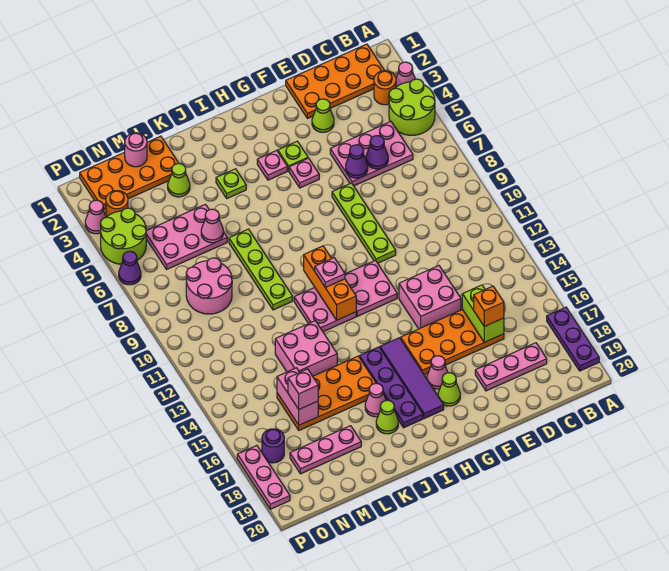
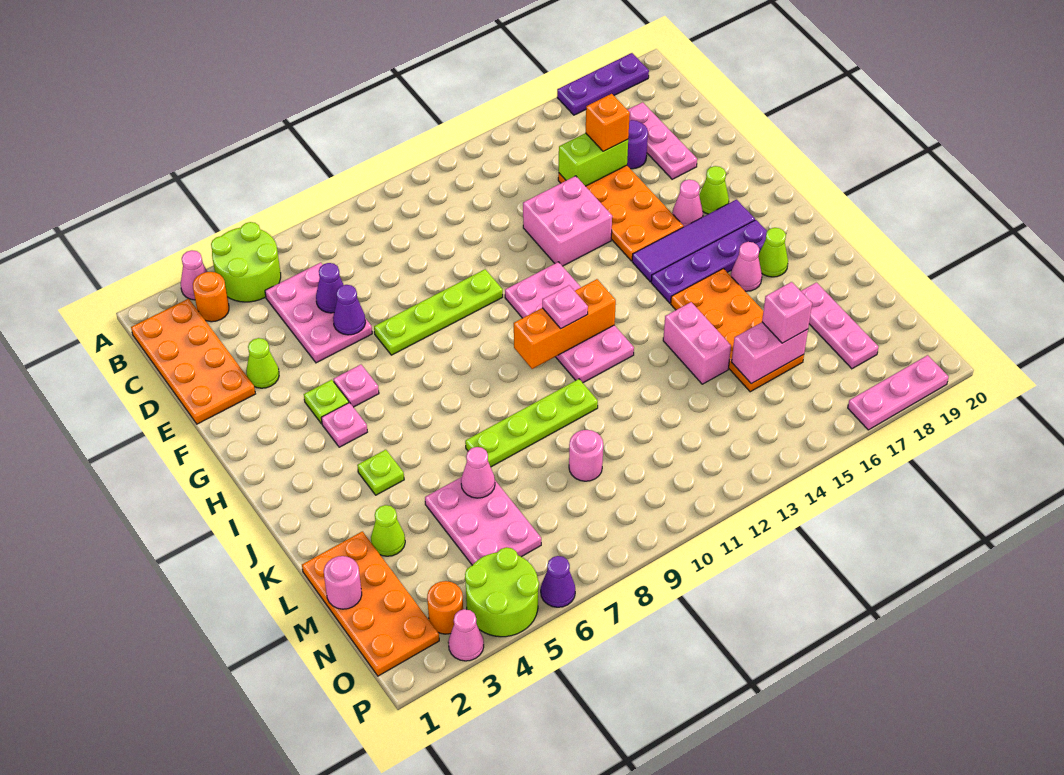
pink brick K13:L14 level 1 -> pink brick K14:L14 level 1
pink round brick M8:N9 level 1 -> pink round brick M9 level 1
purple round brick O17 level 1 -> purple round brick D17 level 1

